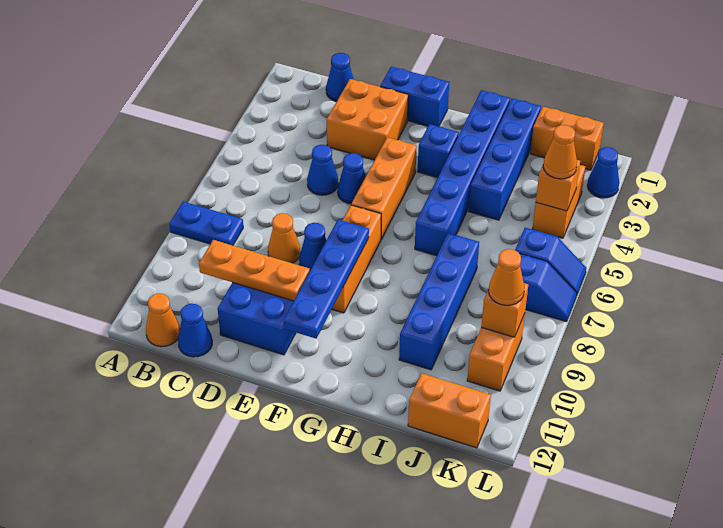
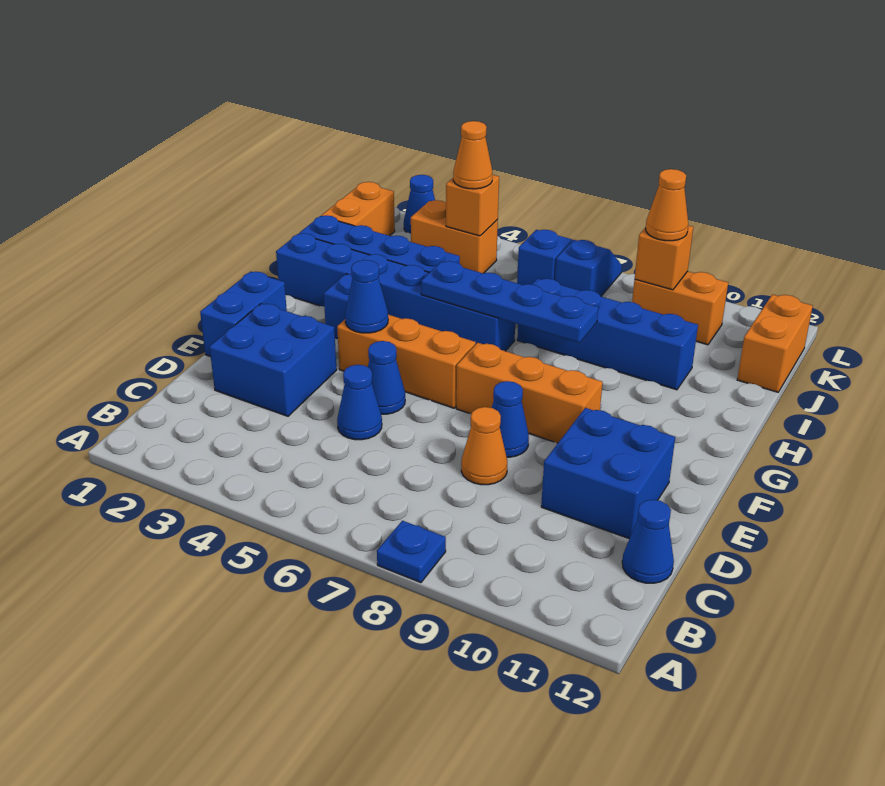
blue plate A8:B8 level 1 -> blue plate A8 level 1
orange cone B12 level 1 -> none
blue cone C1 level 1 -> blue cone F4 level 2
orange plate C10:E10 level 2 -> none
orange brick D2:E3 level 1 -> blue brick D2:E3 level 1
blue plate F8:F11 level 2 -> blue plate H5:H8 level 2

